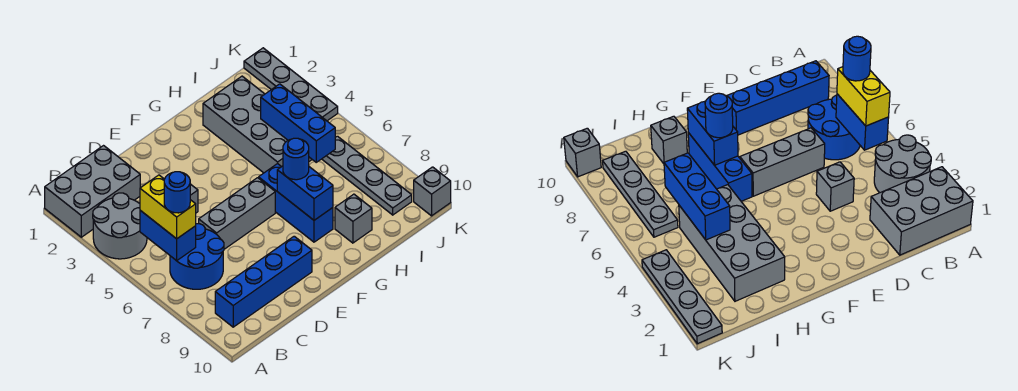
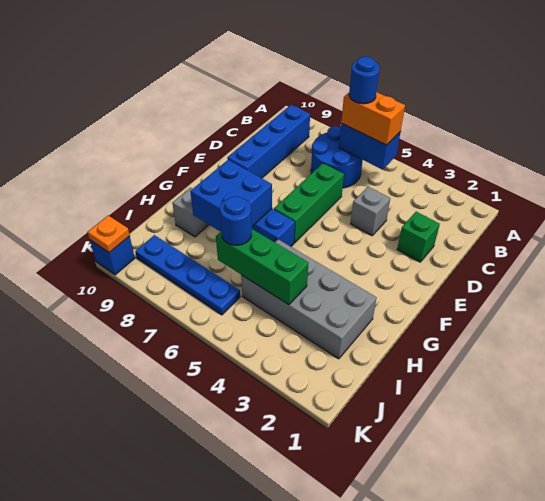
grey brick A1:C2 level 1 -> none
grey round brick A3:B4 level 1 -> none
yellow brick B5:B6 level 3 -> orange brick B5:B6 level 3
none -> green brick D2 level 1
grey brick D6:F6 level 1 -> green brick D6:F6 level 1
blue brick G7:G8 level 2 -> blue brick G7:H8 level 2
blue round brick G7 level 3 -> blue round brick I6 level 3
blue brick I4:I6 level 2 -> green brick I4:I6 level 2
grey plate J6:J9 level 1 -> blue plate J6:J9 level 1
grey plate K1:K4 level 1 -> none
grey brick K10 level 1 -> blue brick K10 level 1
none -> orange plate K10 level 2

